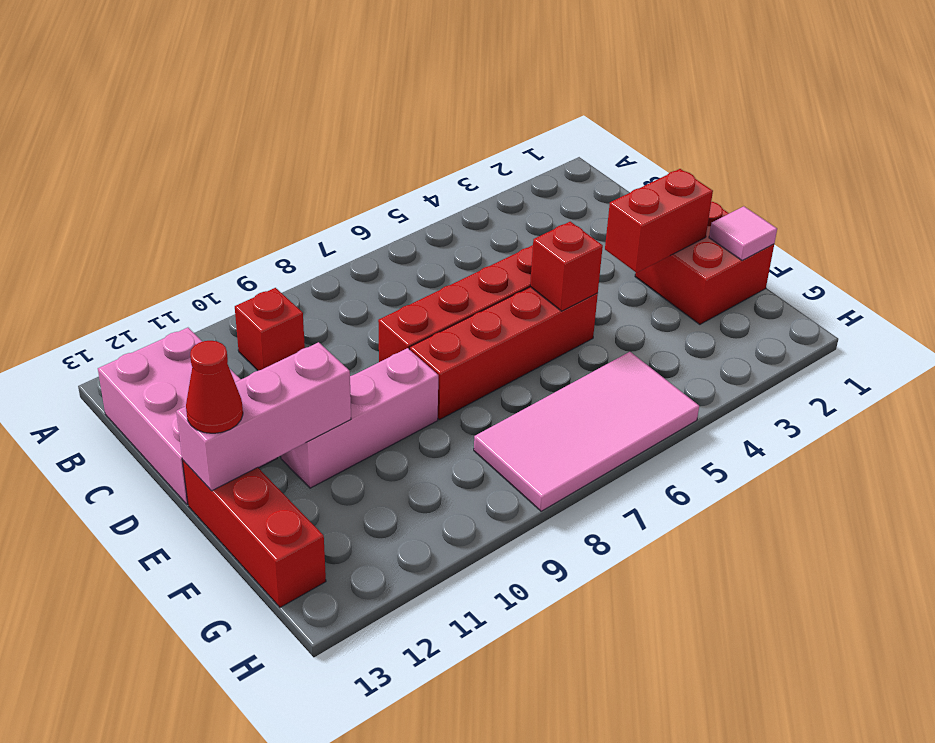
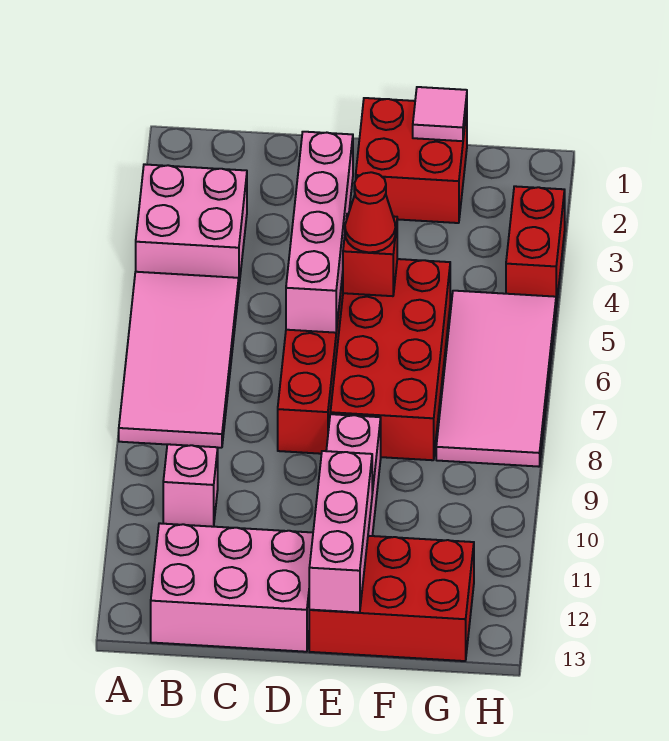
none -> pink brick A3:B4 level 1
none -> pink tile A5:B8 level 1
red brick B10 level 1 -> pink brick B10 level 1
none -> pink brick D3:D6 level 2
red brick E2:E3 level 2 -> red brick H3:H4 level 1
red brick E5:E8 level 1 -> red brick E5:F8 level 1
red brick E13:G13 level 1 -> red brick E12:G13 level 1
red cone E13 level 3 -> red cone E5 level 3

